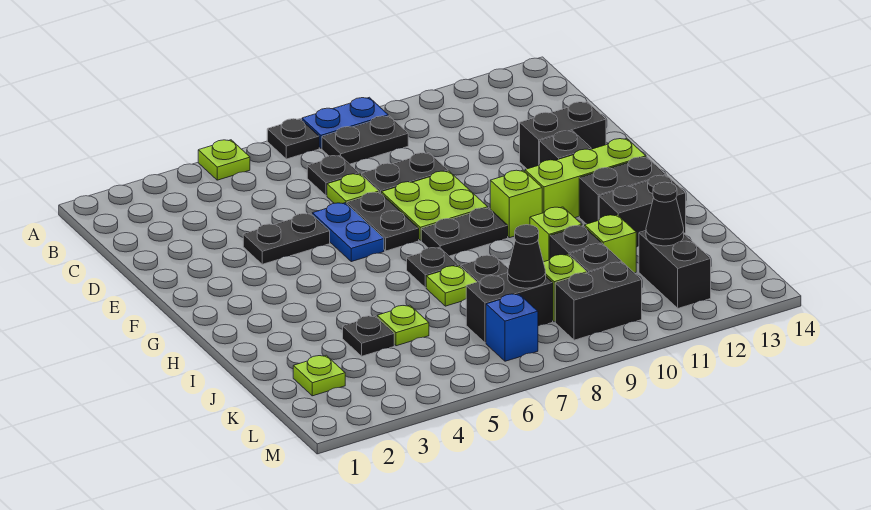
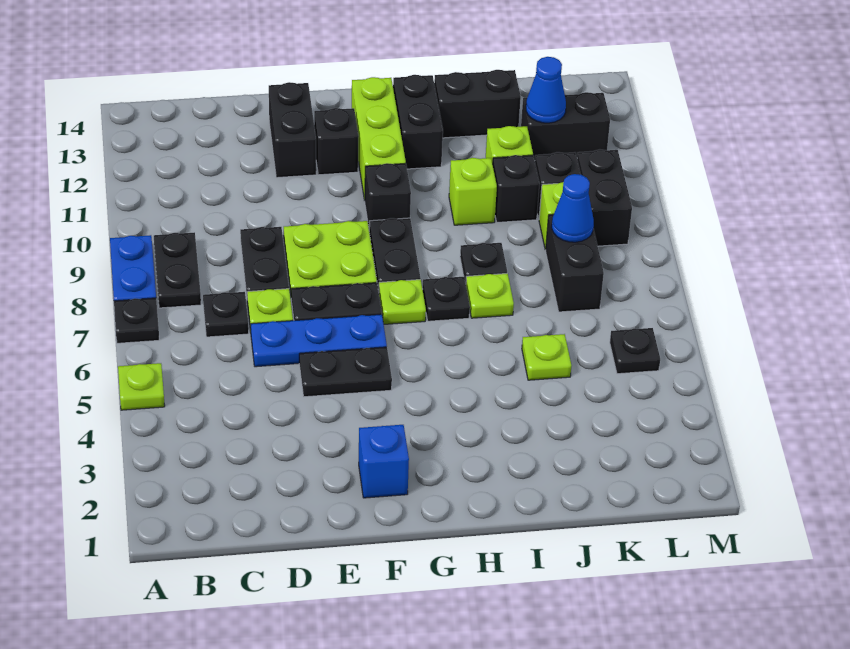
black plate E4:E5 level 1 -> black plate E5:F5 level 1
blue plate E6:F6 level 1 -> blue plate D6:F6 level 1
lime brick G10 level 1 -> black brick G10 level 1
black brick I12:I13 level 1 -> black brick I13:J13 level 1
black plate J4 level 1 -> black plate L5 level 1
lime plate K2 level 1 -> lime plate G7 level 1
black cone K8 level 2 -> blue cone K8 level 2
black cone K12 level 2 -> blue cone K12 level 2
blue brick L7 level 1 -> blue brick F2 level 1

